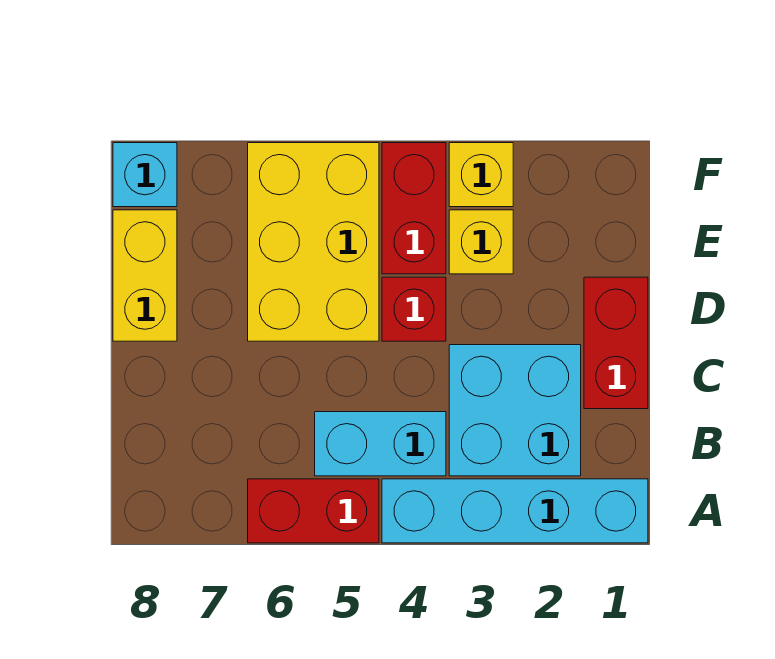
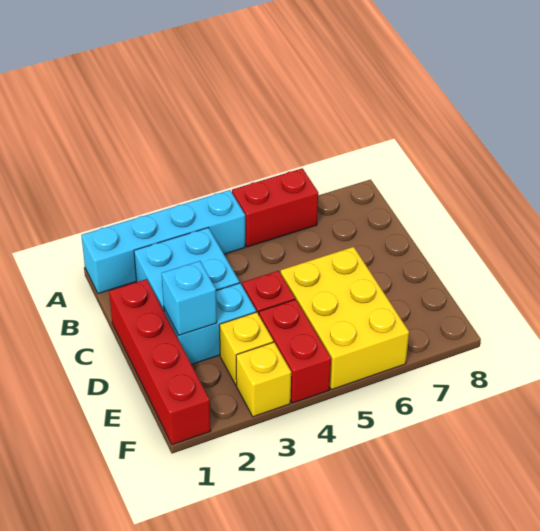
cyan brick B4:B5 level 1 -> cyan brick D2:D3 level 1
red brick C1:D1 level 1 -> red brick C1:F1 level 1
yellow brick D8:E8 level 1 -> none
cyan brick F8 level 1 -> cyan brick D2 level 2

